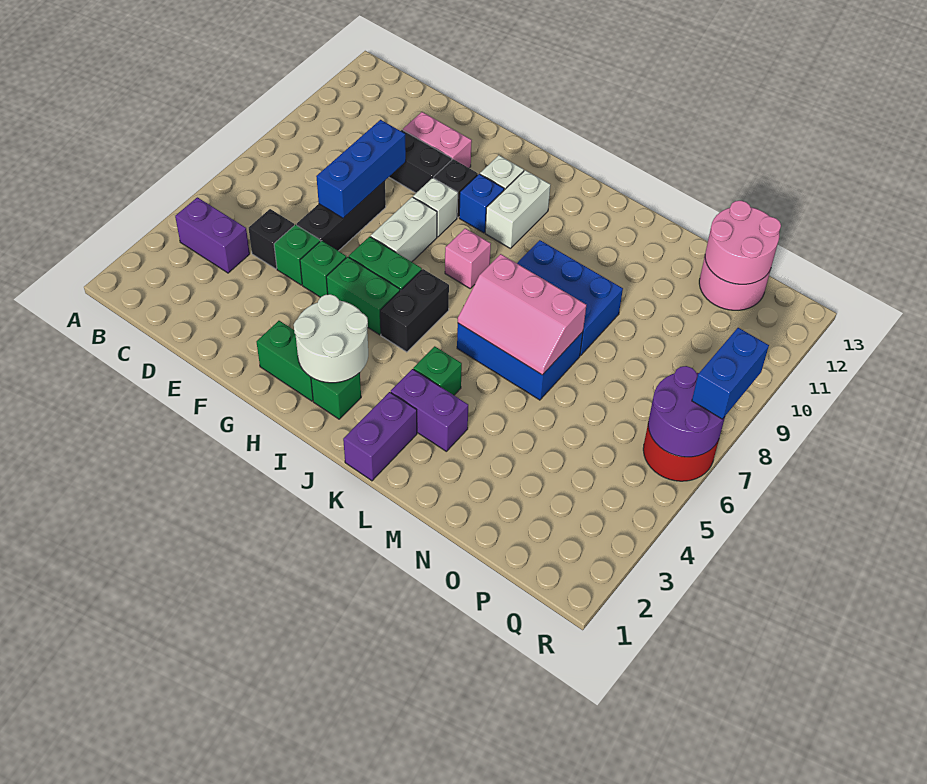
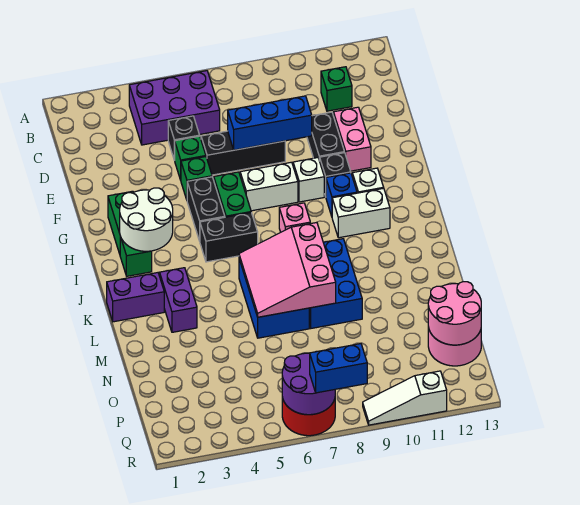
purple brick B4:C4 level 1 -> purple brick B4:C6 level 1
green brick G5:H5 level 1 -> black brick G5:H5 level 1
green brick K4 level 1 -> green brick C11 level 1
pink slope K6:M7 level 2 top 7 -> pink slope K6:M8 level 2 top 8
none -> white slope R9:R11 level 1 top 11

